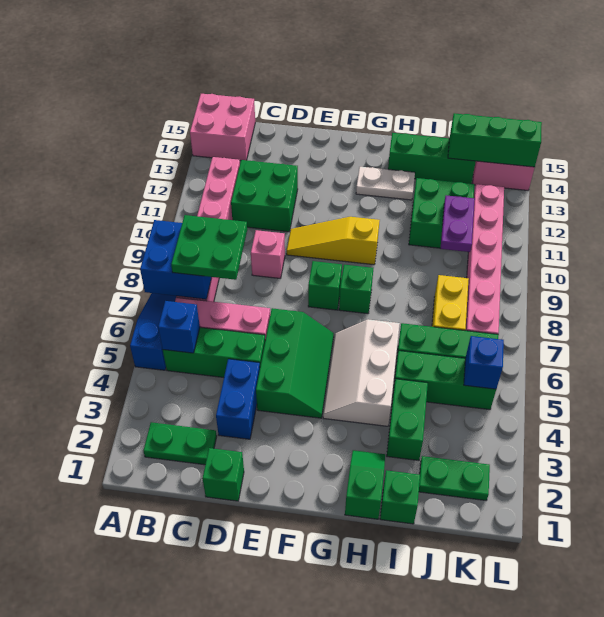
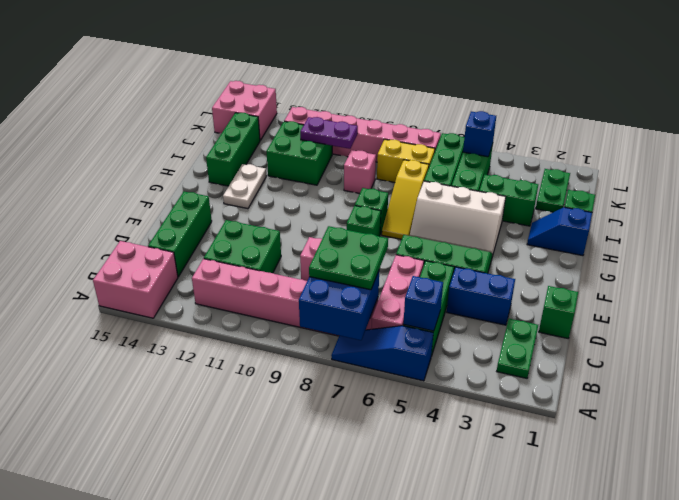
yellow slope E10:G10 level 1 top G -> yellow slope G7:I7 level 1 top I
green slope H1:H2 level 1 top 1 -> blue slope H1:H2 level 1 top 1
none -> pink brick I9 level 1
green brick J14:L14 level 2 -> green brick C14:E14 level 1

